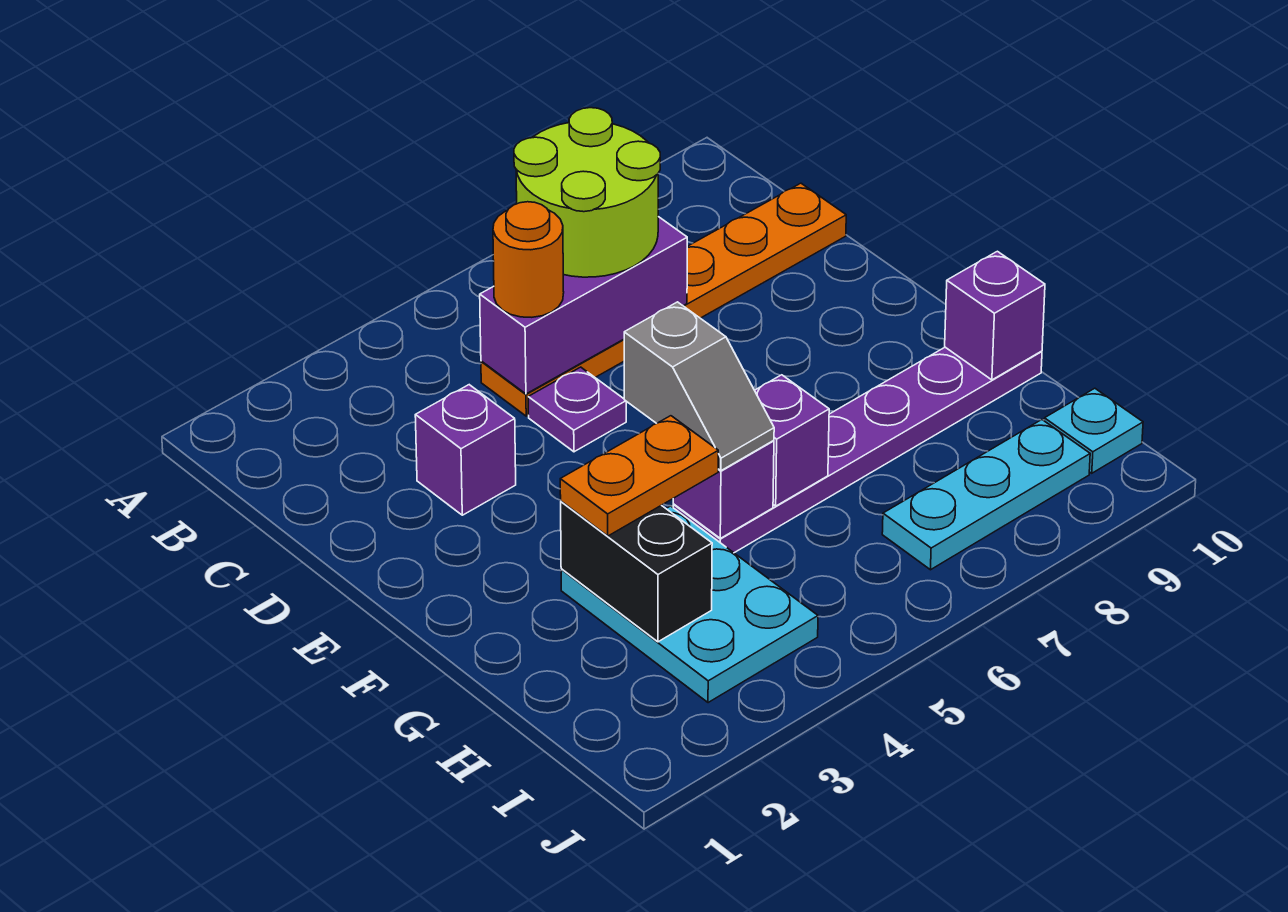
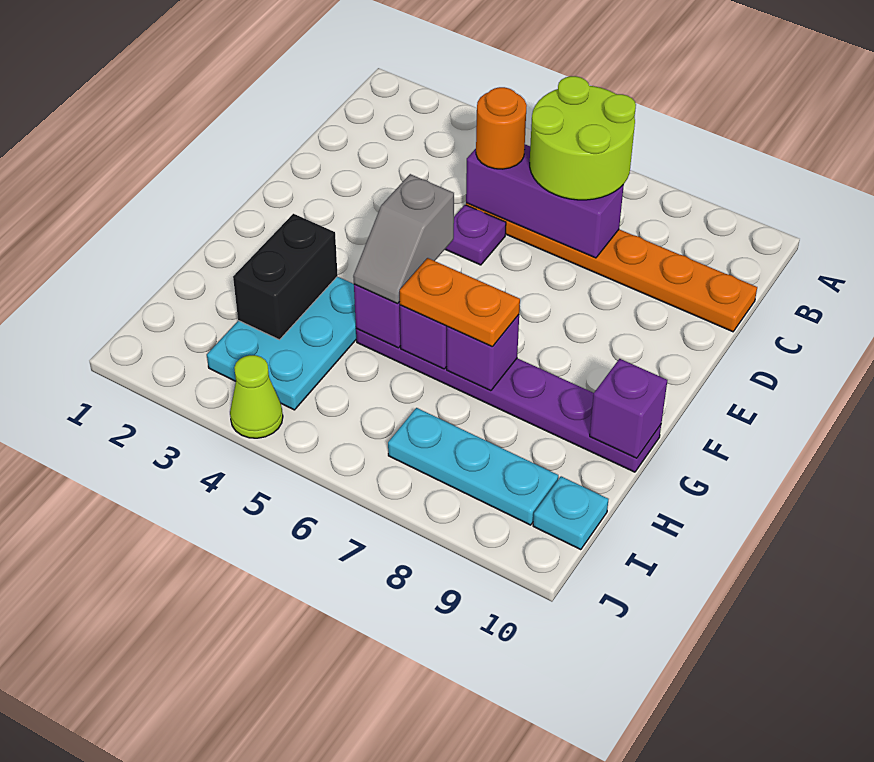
purple brick D3 level 1 -> purple brick G7 level 2
orange plate G3:G4 level 3 -> orange plate G6:G7 level 3
none -> lime cone J4 level 1

